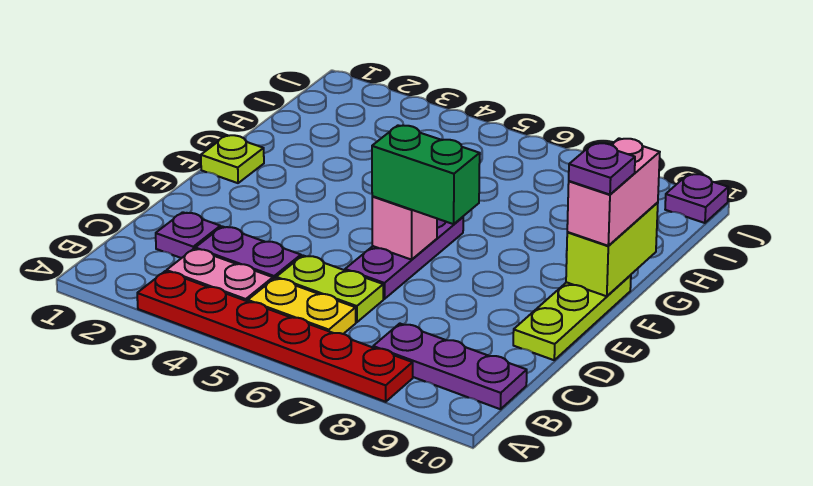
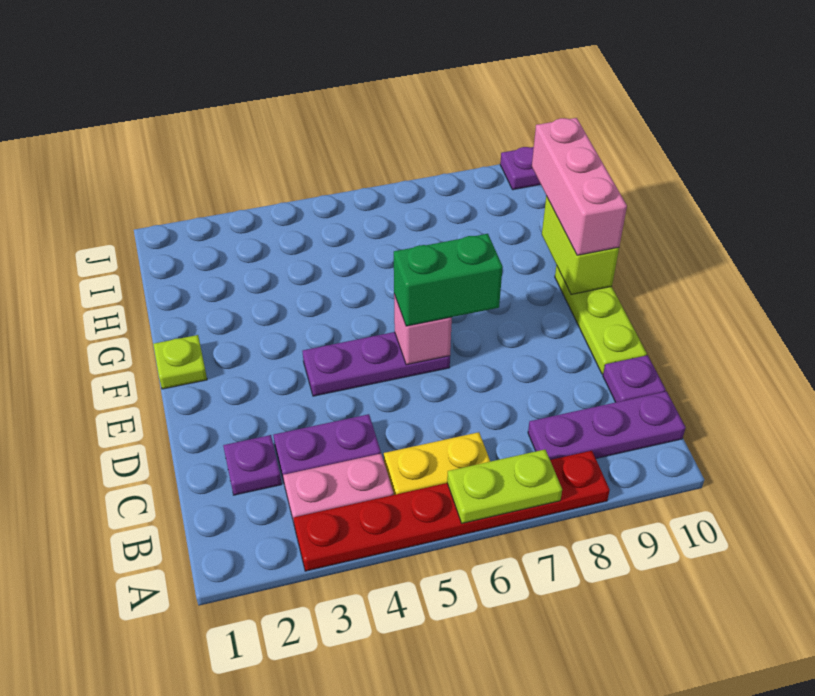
lime plate C5:C6 level 1 -> lime plate A6:A7 level 2
purple plate D6:F6 level 1 -> purple plate E4:E6 level 1
pink brick F10:G10 level 3 -> pink brick F10:H10 level 3
purple plate F10 level 4 -> purple plate C10 level 1

